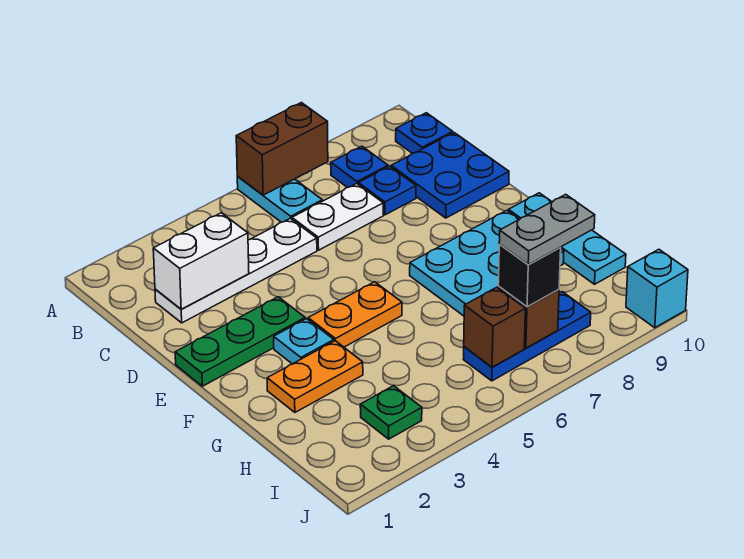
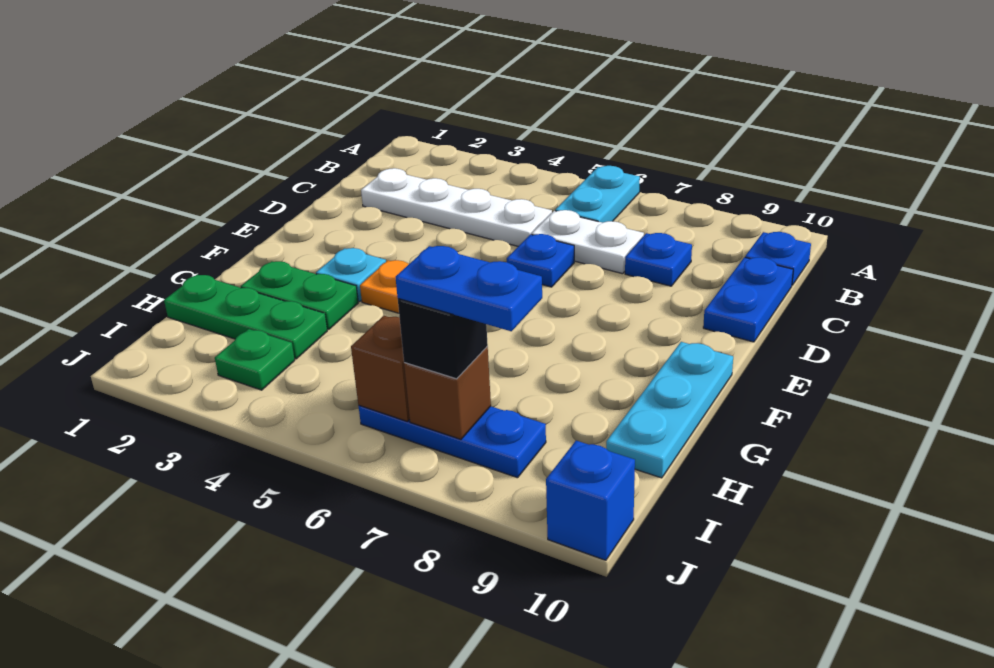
brown brick A6:A7 level 2 -> none
blue plate B8 level 1 -> blue plate D6 level 1
white brick C2:C3 level 2 -> none
blue plate C9:D10 level 1 -> blue plate C10:D10 level 1
green plate E1:E3 level 1 -> green plate H1:H3 level 1
cyan plate F7:G9 level 1 -> none
orange plate G2:G3 level 1 -> green plate G2:G3 level 1
grey plate I7:I8 level 4 -> blue plate I7:I8 level 4
cyan brick J10 level 1 -> blue brick J10 level 1

